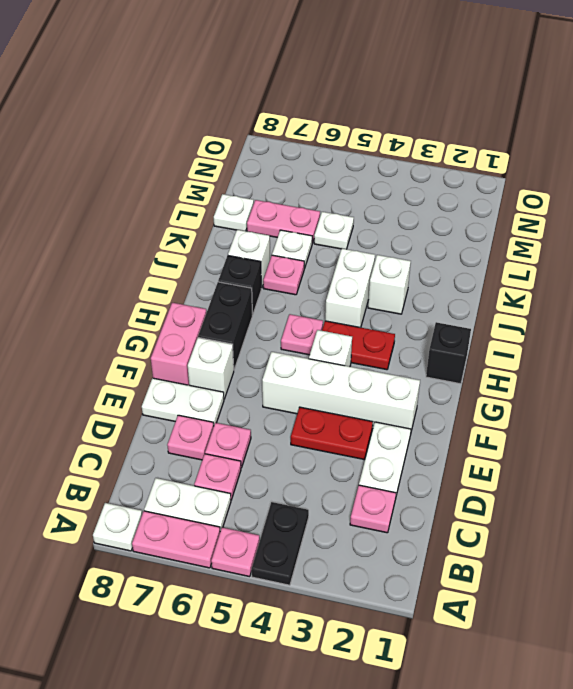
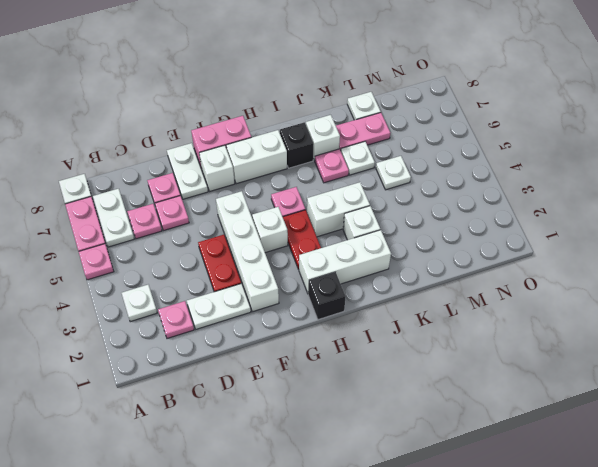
black plate A4:B4 level 1 -> none
none -> white plate B3 level 1
black brick G7:H7 level 1 -> white brick G7:H7 level 1
none -> white brick H2:J2 level 1
pink plate L6:L7 level 1 -> pink plate K7:L7 level 1

